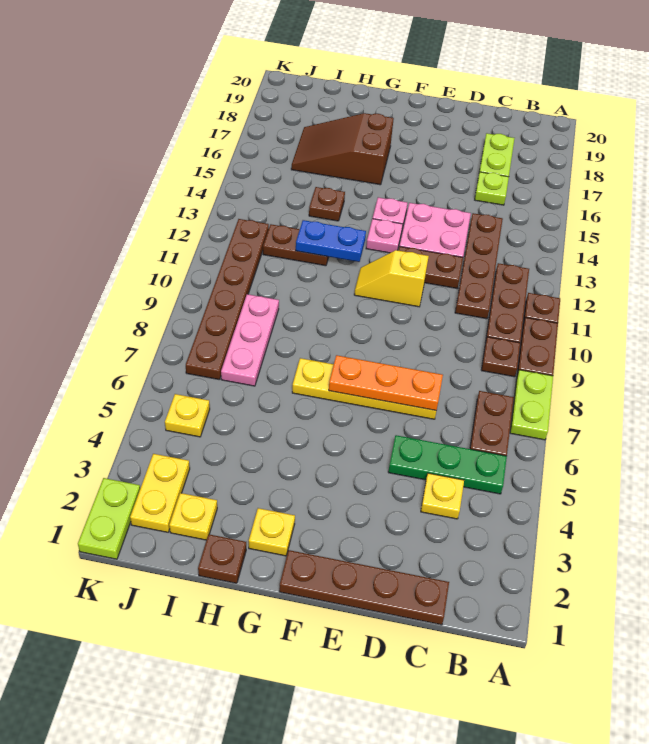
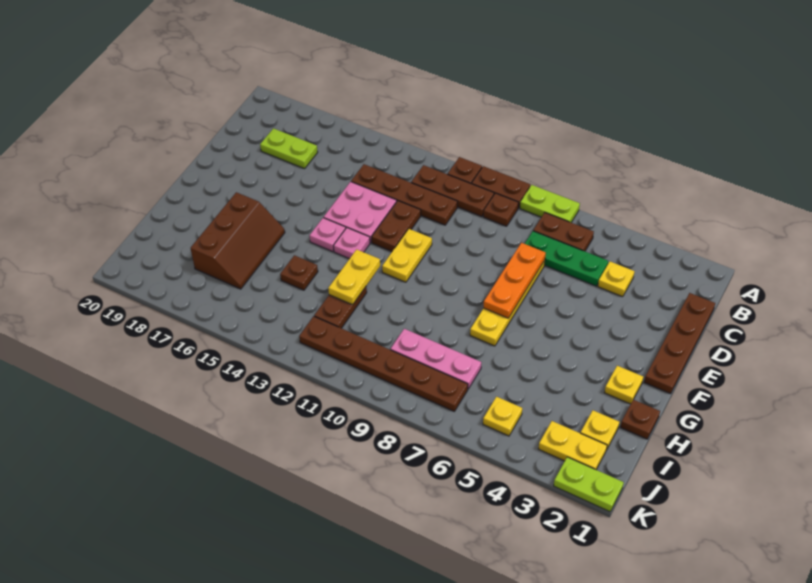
green plate B5:D5 level 1 -> green plate C5:C7 level 1
lime plate C16 level 1 -> none
yellow slope E11:F11 level 1 top E -> yellow plate E11:F11 level 1
blue plate G12:H12 level 2 -> yellow plate G12:H12 level 2
brown slope G16:I17 level 1 top G -> brown slope G16:I17 level 1 top 17

